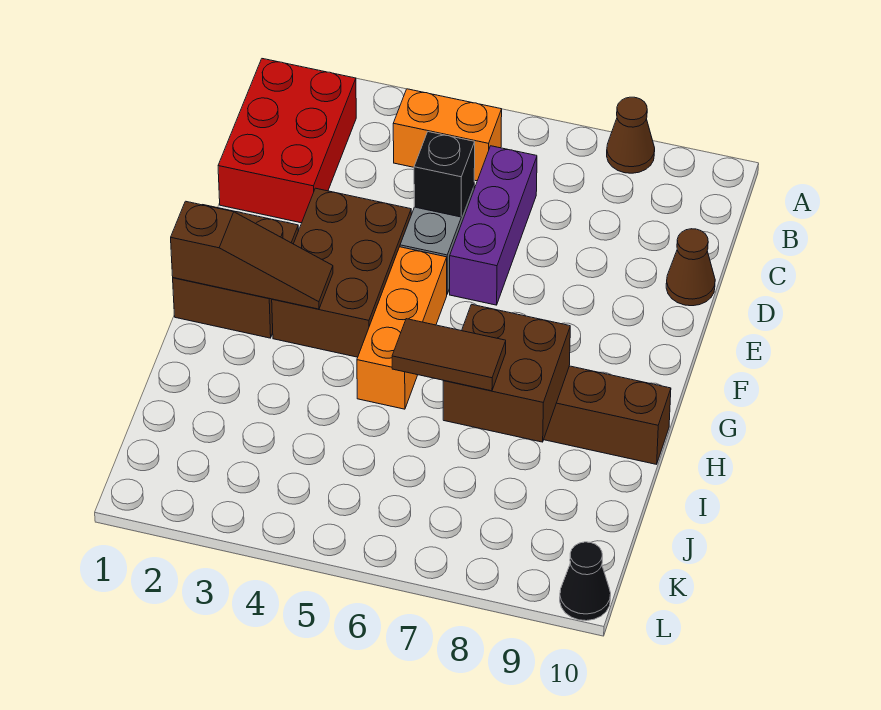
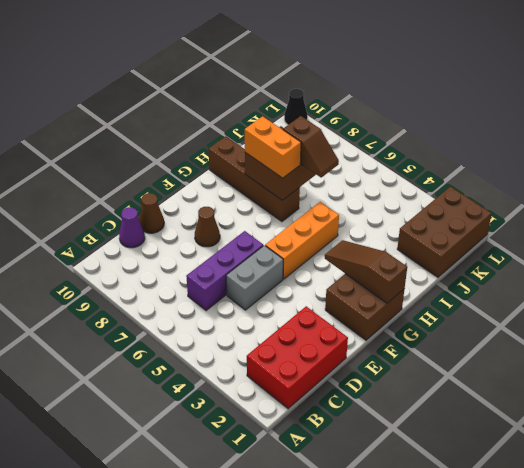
brown cone A8 level 1 -> brown cone E8 level 1
orange brick B4:B5 level 1 -> orange brick H7:H8 level 3
none -> purple cone C10 level 1
black brick D5 level 2 -> none
brown brick E3:G4 level 1 -> brown brick J1:L2 level 1
brown tile I6:I7 level 3 -> brown slope I6:I7 level 3 top 7

